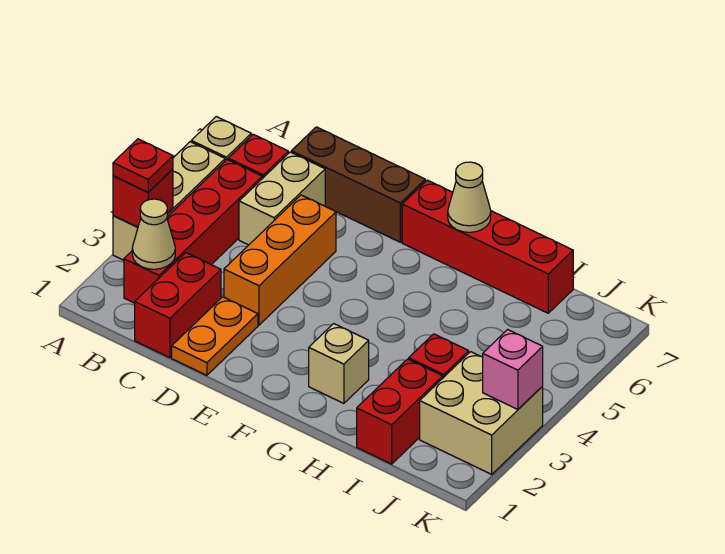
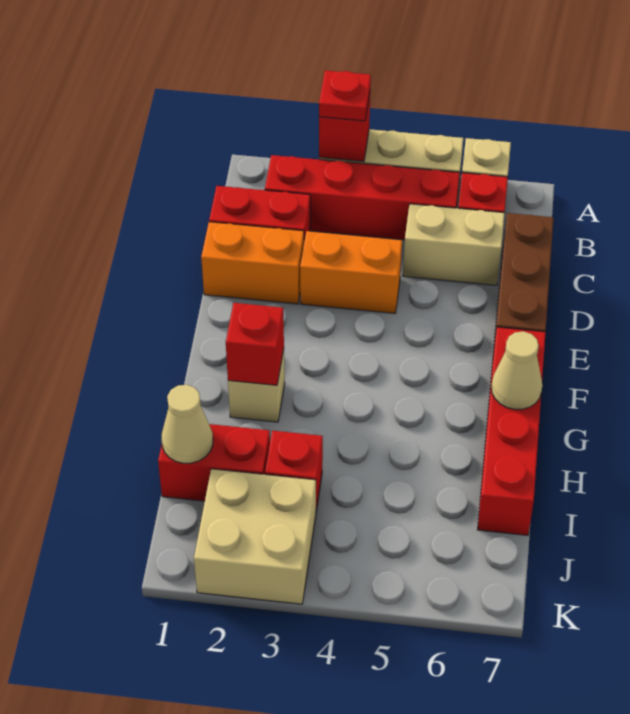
tan cone B2 level 2 -> tan cone I1 level 2
orange plate D1:D2 level 1 -> orange brick D1:D2 level 1
orange brick D3:D5 level 1 -> orange brick D3:D4 level 1
none -> red brick G2 level 2
pink brick K3 level 2 -> none

